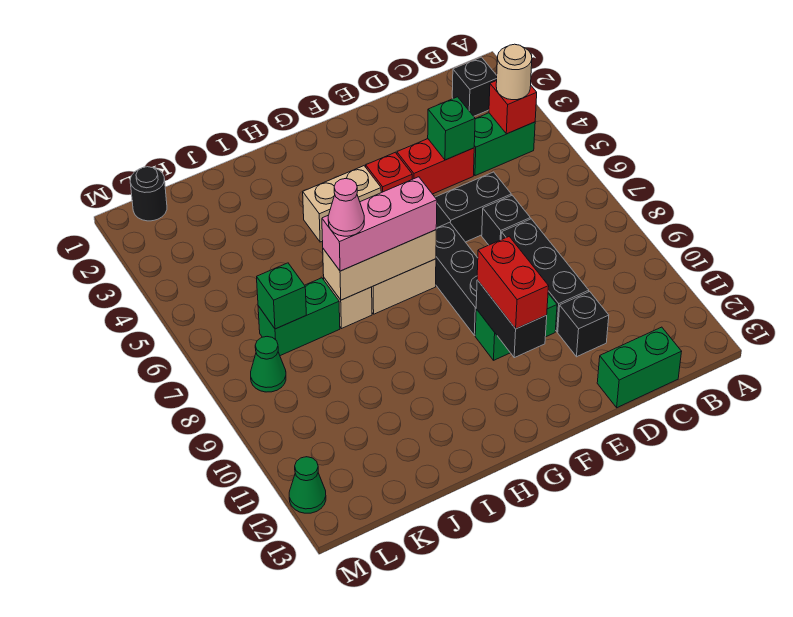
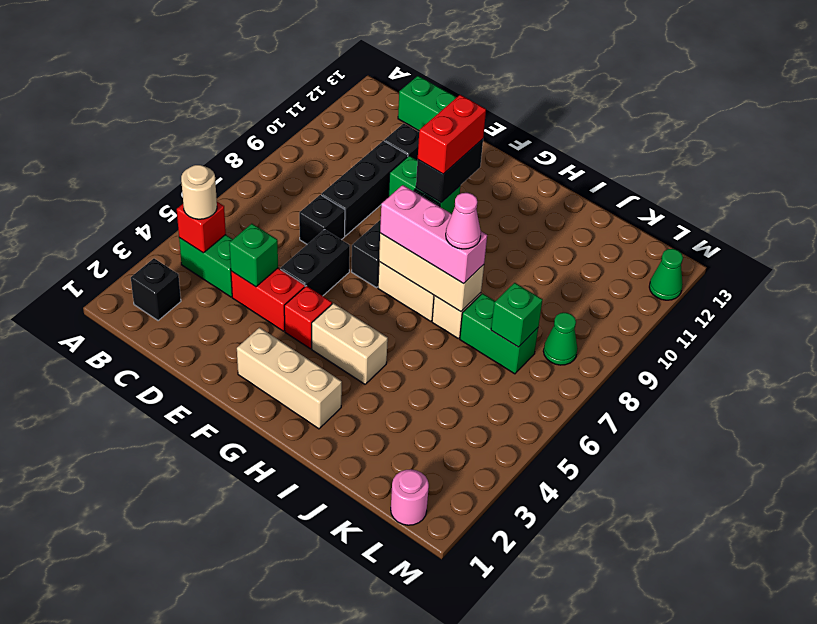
black brick D6:E6 level 1 -> black brick E5:E6 level 1
none -> tan brick F2:H2 level 1
black round brick L1 level 1 -> pink round brick L1 level 1

